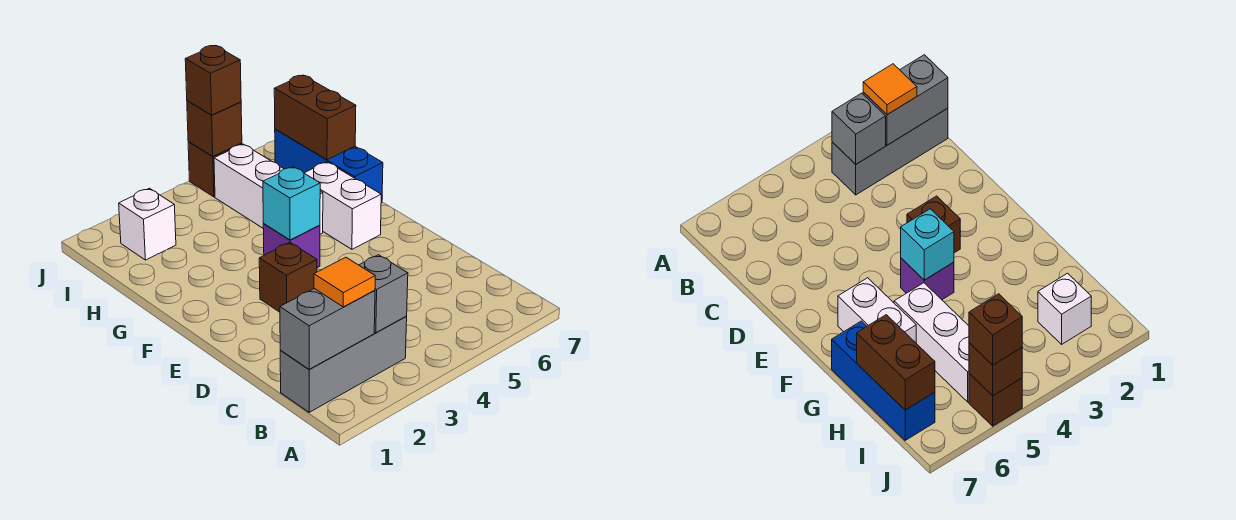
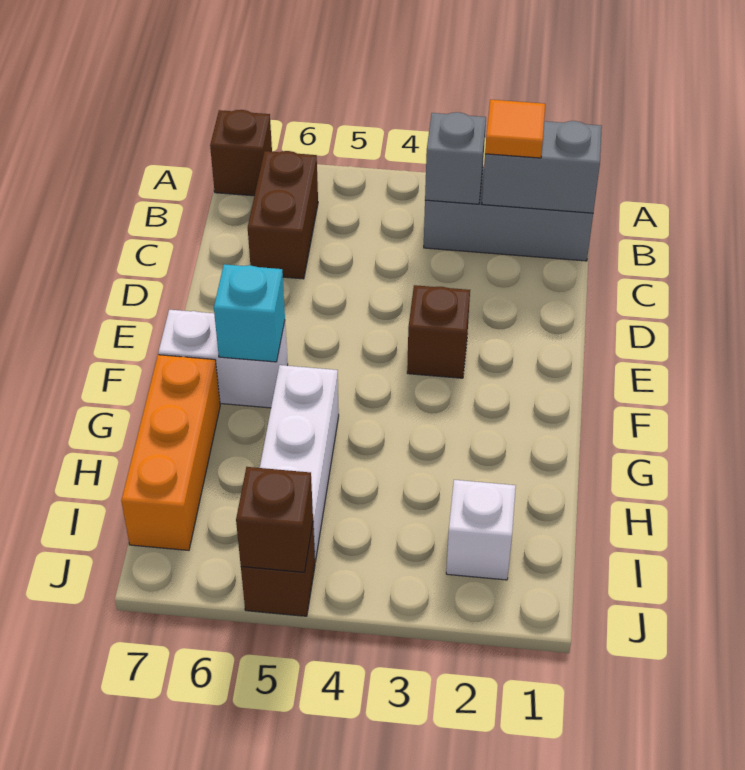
purple brick F4 level 1 -> none
cyan brick F4 level 2 -> cyan brick F6 level 2
white brick F6:G6 level 1 -> white brick F6:F7 level 1
blue brick G7:I7 level 1 -> orange brick G7:I7 level 1
brown brick H7:I7 level 2 -> brown brick B6:C6 level 1
brown brick J5 level 3 -> brown brick A7 level 1

